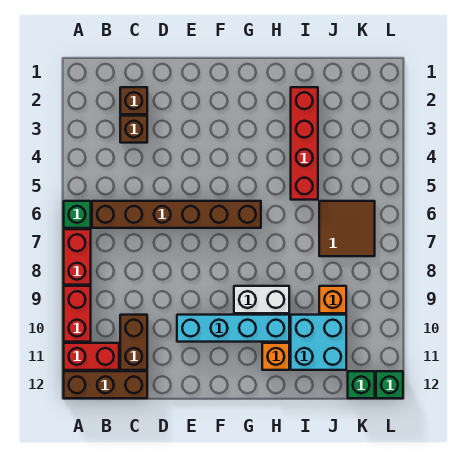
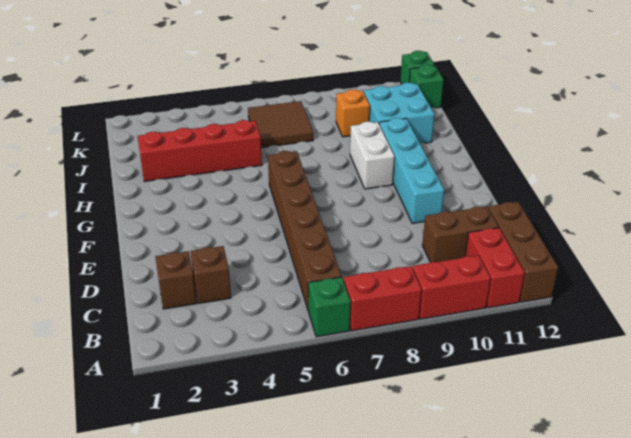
orange brick H11 level 1 -> none

